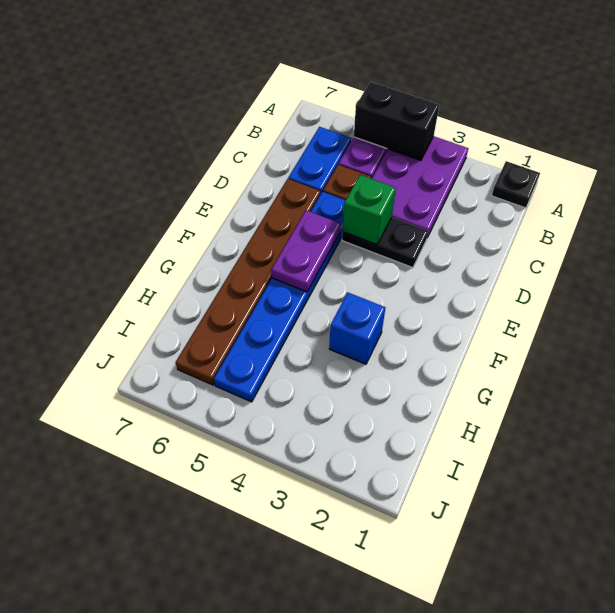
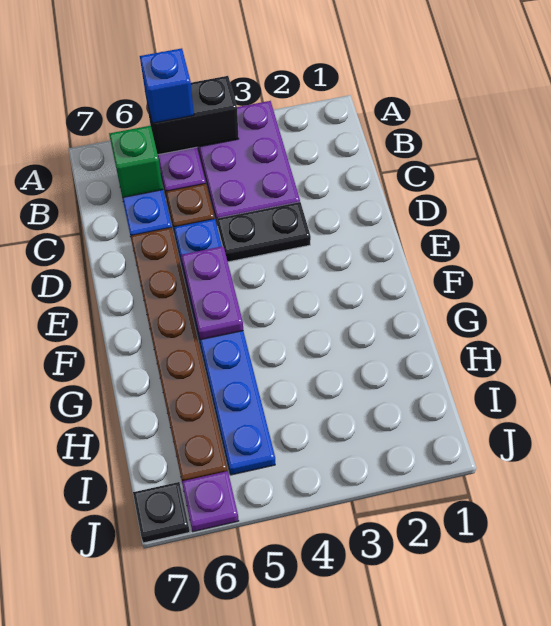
black plate A1 level 1 -> black plate J7 level 1
green brick D4 level 2 -> green brick B6 level 2
blue brick G3 level 1 -> blue brick A5 level 3
none -> purple plate J6 level 1

